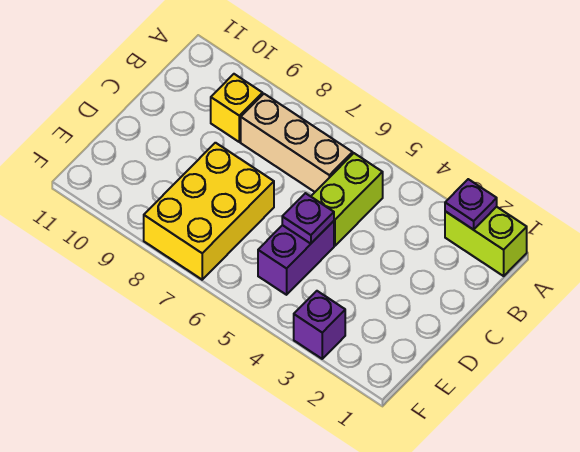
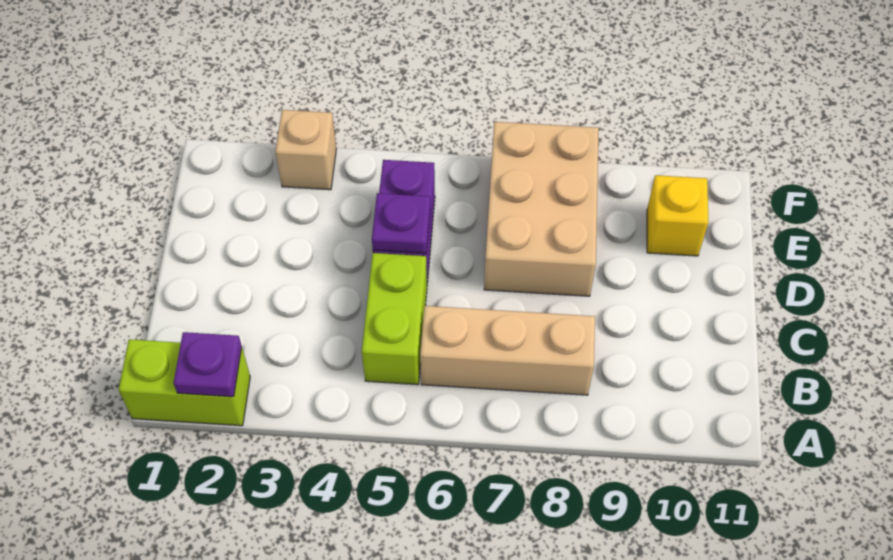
yellow brick B9 level 1 -> yellow brick E10 level 1
yellow brick D7:F8 level 1 -> tan brick D7:F8 level 1
purple brick F3 level 1 -> tan brick F3 level 1

